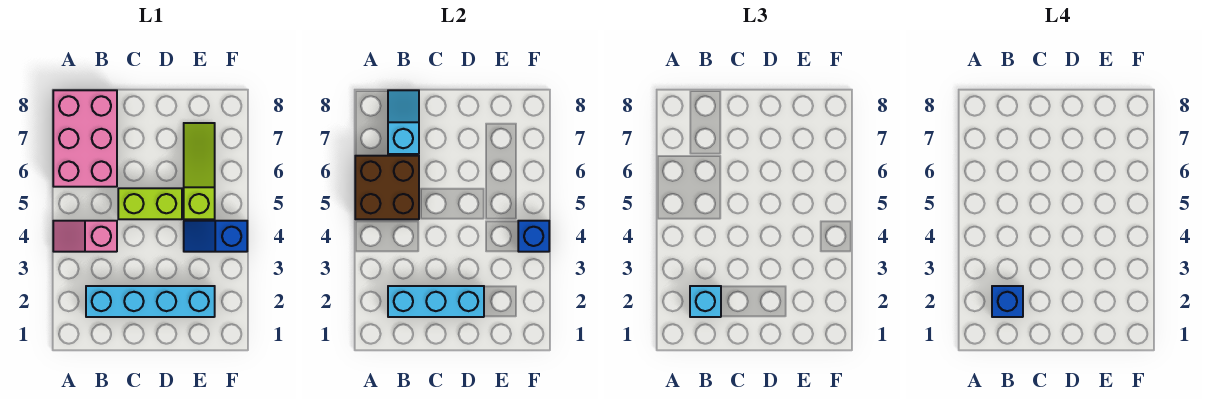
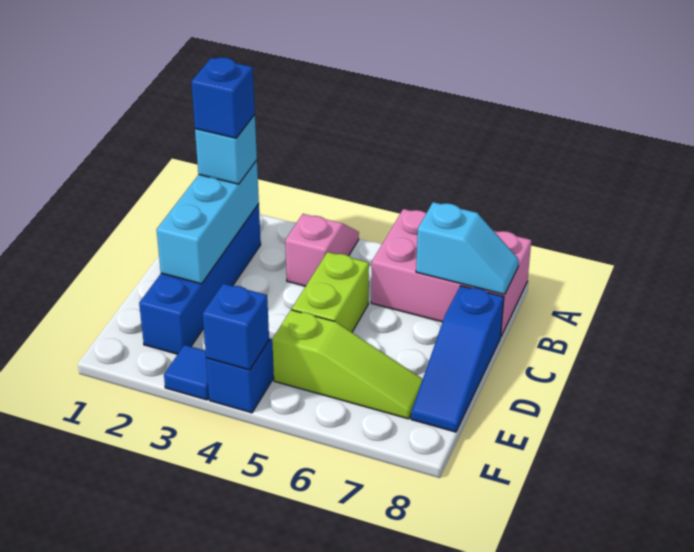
brown brick A5:B6 level 2 -> none
cyan brick B2:E2 level 1 -> blue brick B2:E2 level 1
none -> blue slope C8:E8 level 1 top C
none -> blue tile F3 level 1

